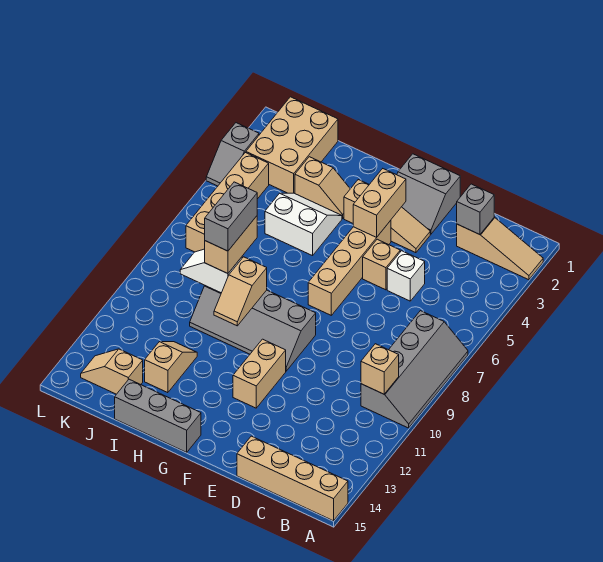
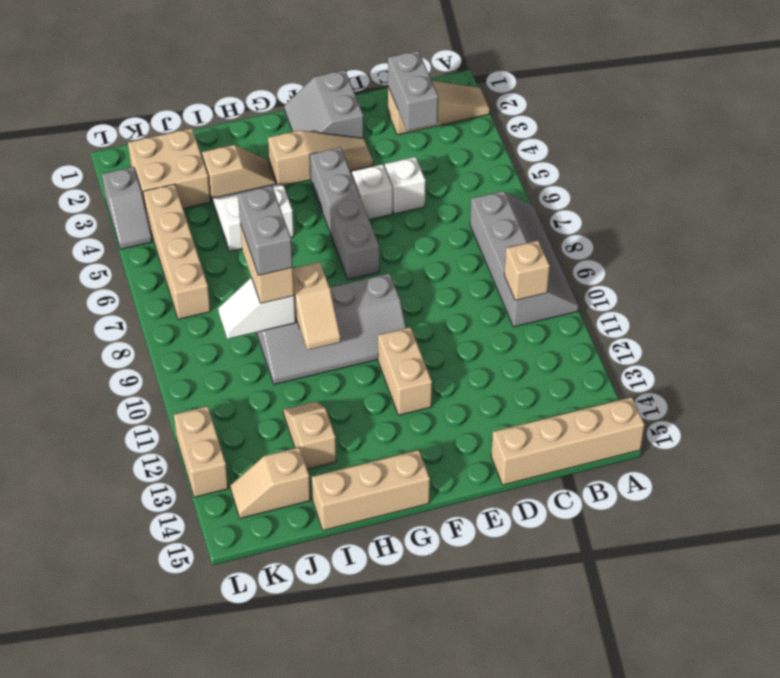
grey brick C2 level 2 -> grey brick C2:C3 level 2
grey slope E1:F2 level 1 top 1 -> grey slope E1:F2 level 1 top E
tan brick E5 level 1 -> white brick E5 level 1
tan brick F3:F4 level 2 -> tan brick L12:L13 level 1
tan brick F4:F7 level 1 -> grey brick F4:F7 level 1
grey brick G15:I15 level 1 -> tan brick G15:I15 level 1
tan brick J1:K3 level 1 -> tan brick J2:K3 level 1

